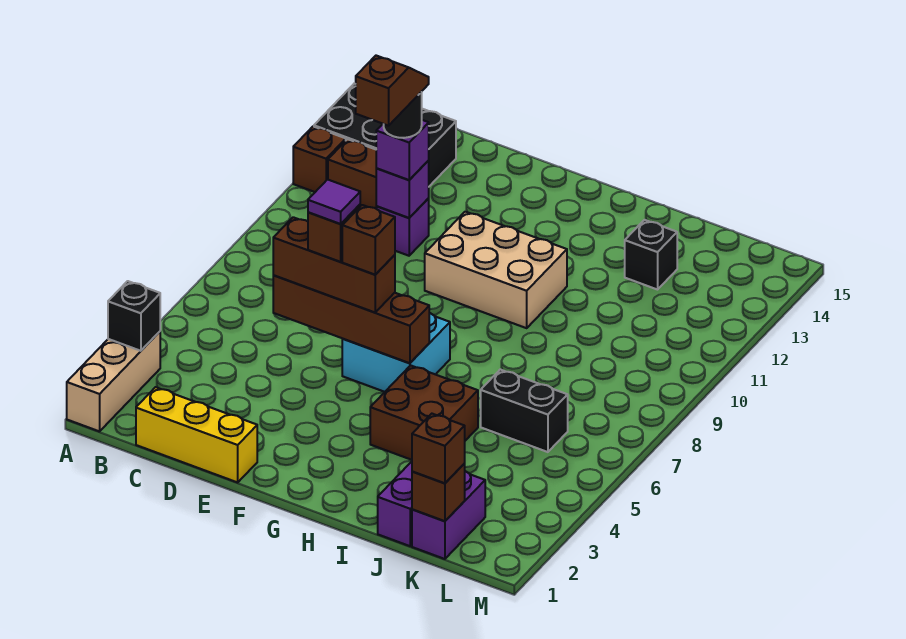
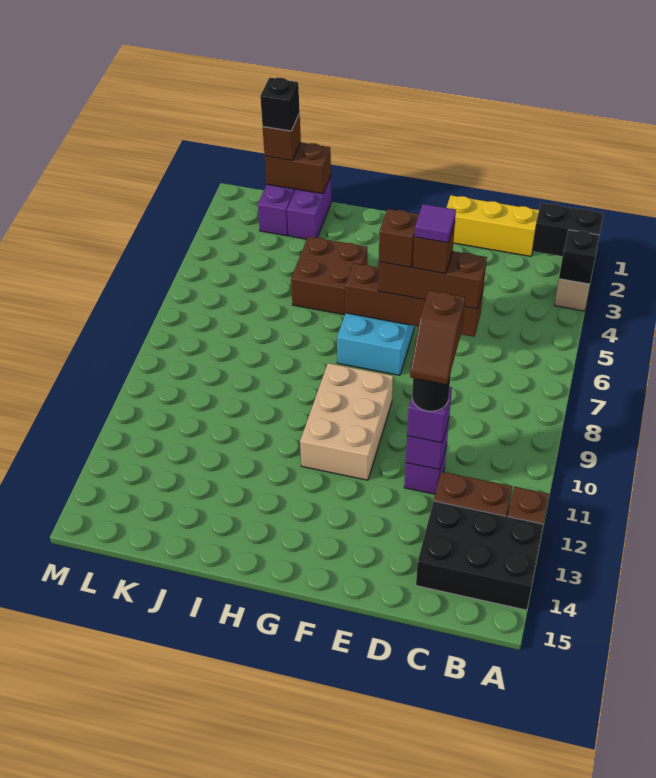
tan brick F10:H11 level 1 -> tan brick F9:G11 level 1
black brick J6:K6 level 1 -> black brick A2:B2 level 2
black brick J13 level 1 -> black brick K1 level 4
brown brick K1 level 2 -> brown brick J1:K1 level 2

